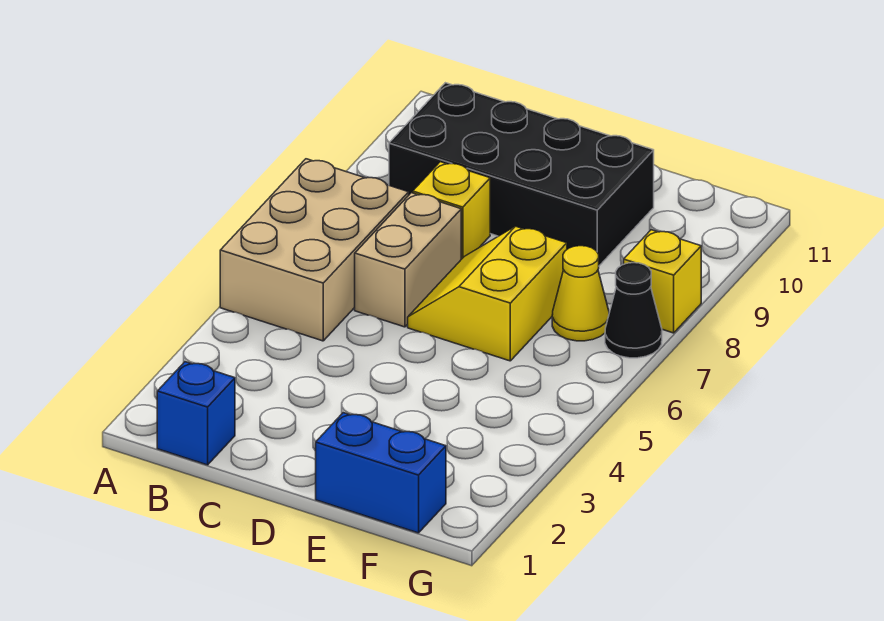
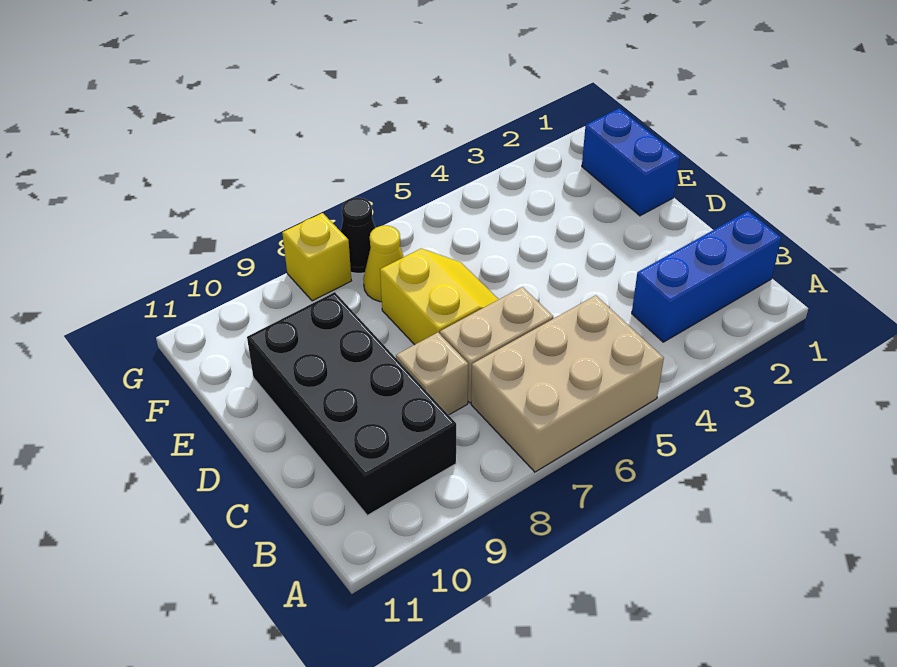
blue brick B1 level 1 -> blue brick B1:B3 level 1
yellow brick C8 level 1 -> tan brick C8 level 1
yellow slope D6:E7 level 1 top E -> yellow slope D6:E7 level 1 top 7

